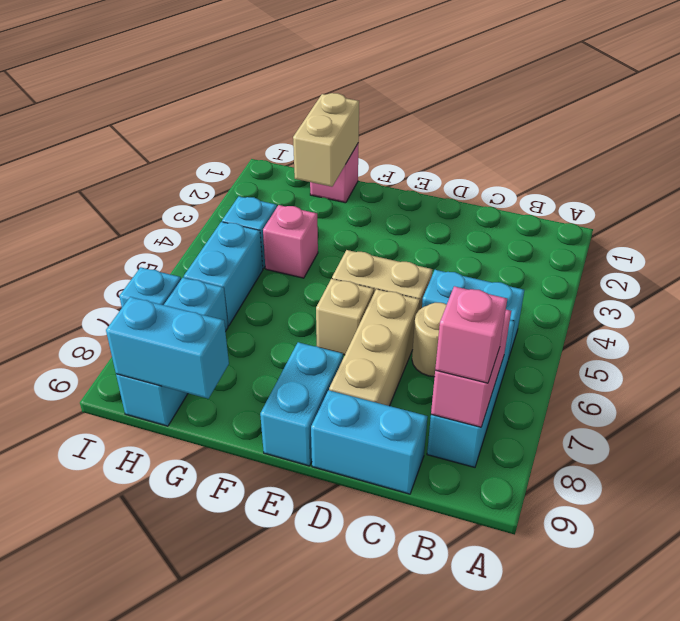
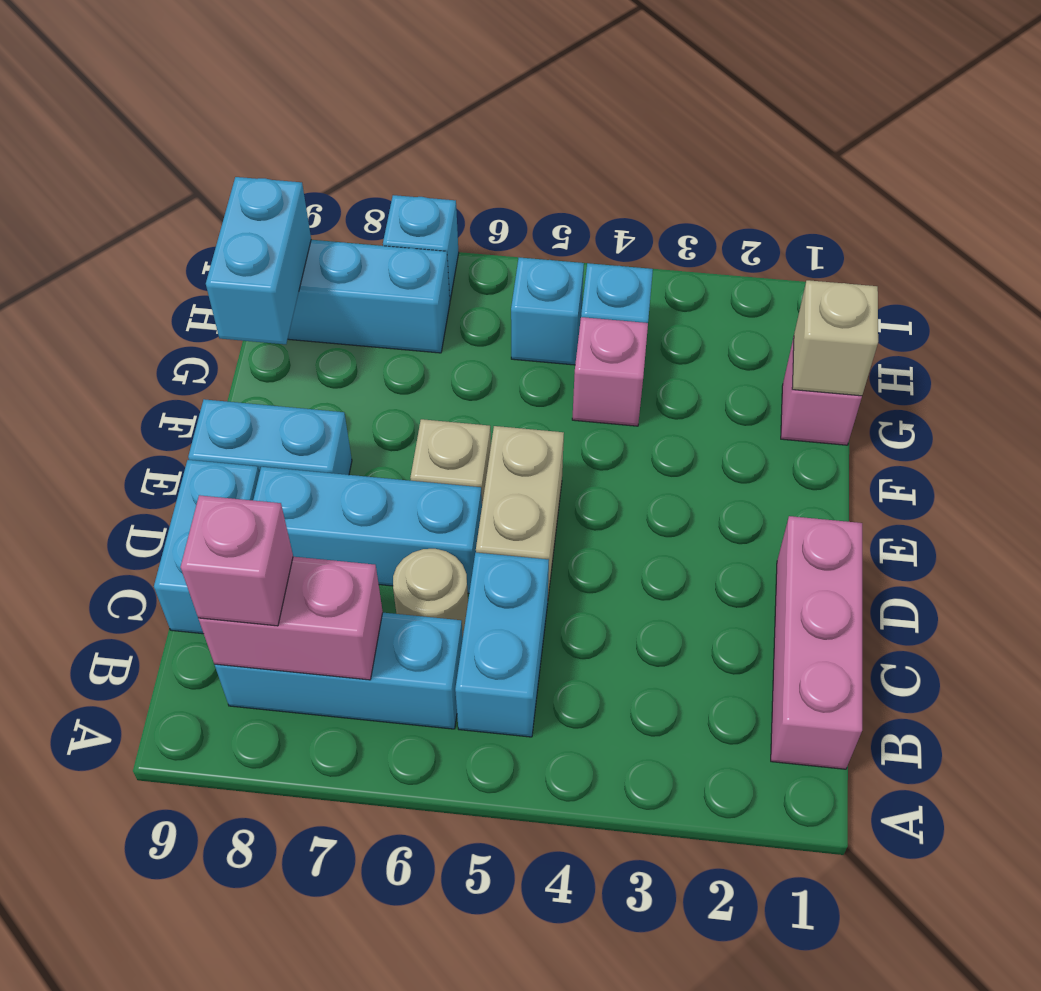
none -> pink brick B1:D1 level 1
tan brick D6:D8 level 1 -> cyan brick D6:D8 level 1
tan brick G1:G2 level 2 -> tan brick G1 level 2
cyan brick H5:H6 level 1 -> cyan brick H5 level 1

